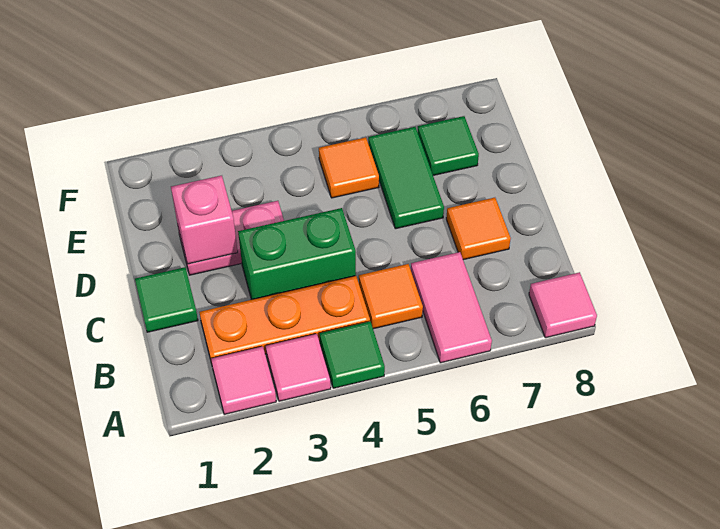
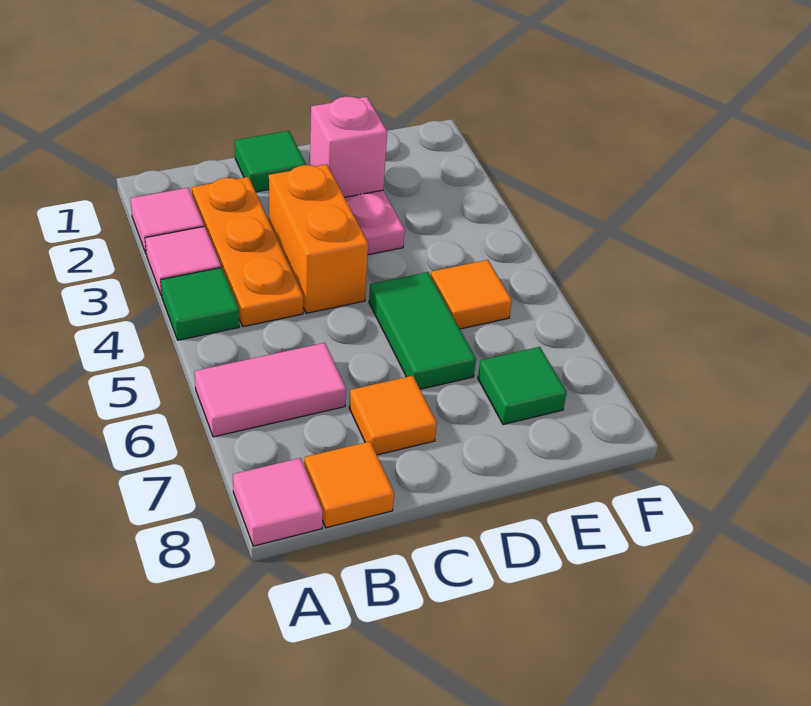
orange tile B5 level 1 -> orange tile B8 level 1
green brick C3:C4 level 1 -> orange brick C3:C4 level 1
green tile D6:E6 level 1 -> green tile D5:D6 level 1

